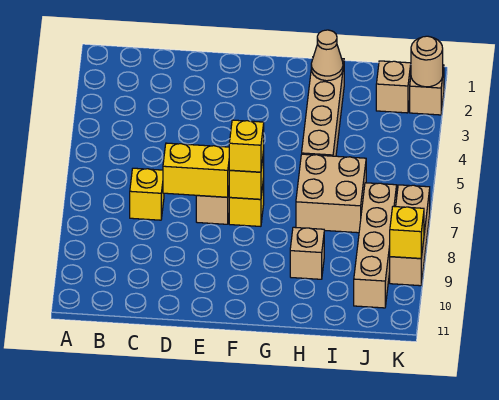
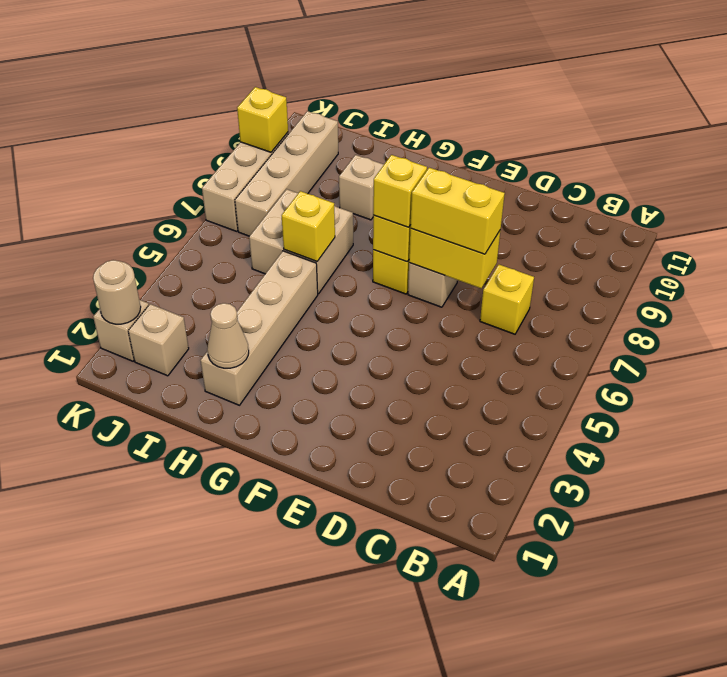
none -> yellow brick D7:E7 level 3
none -> yellow brick H6 level 2

